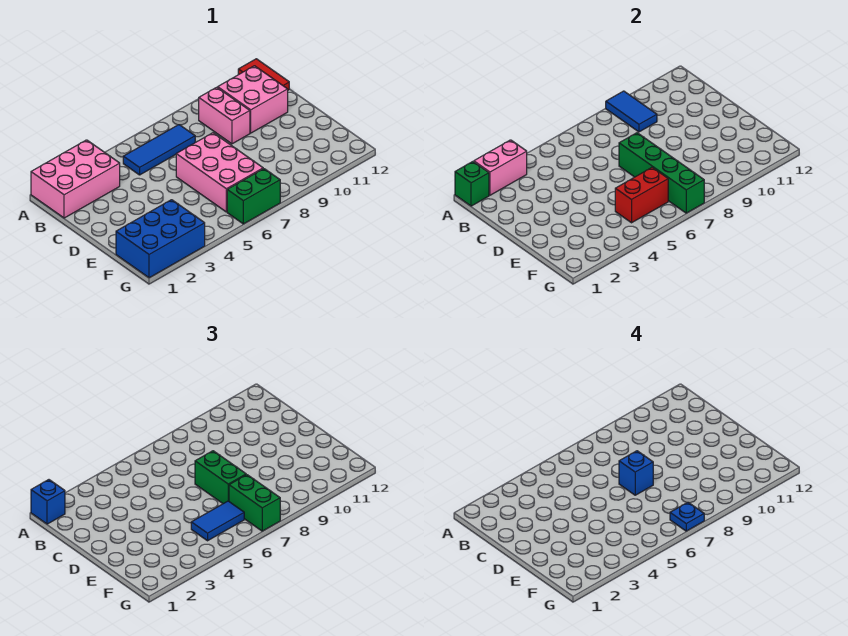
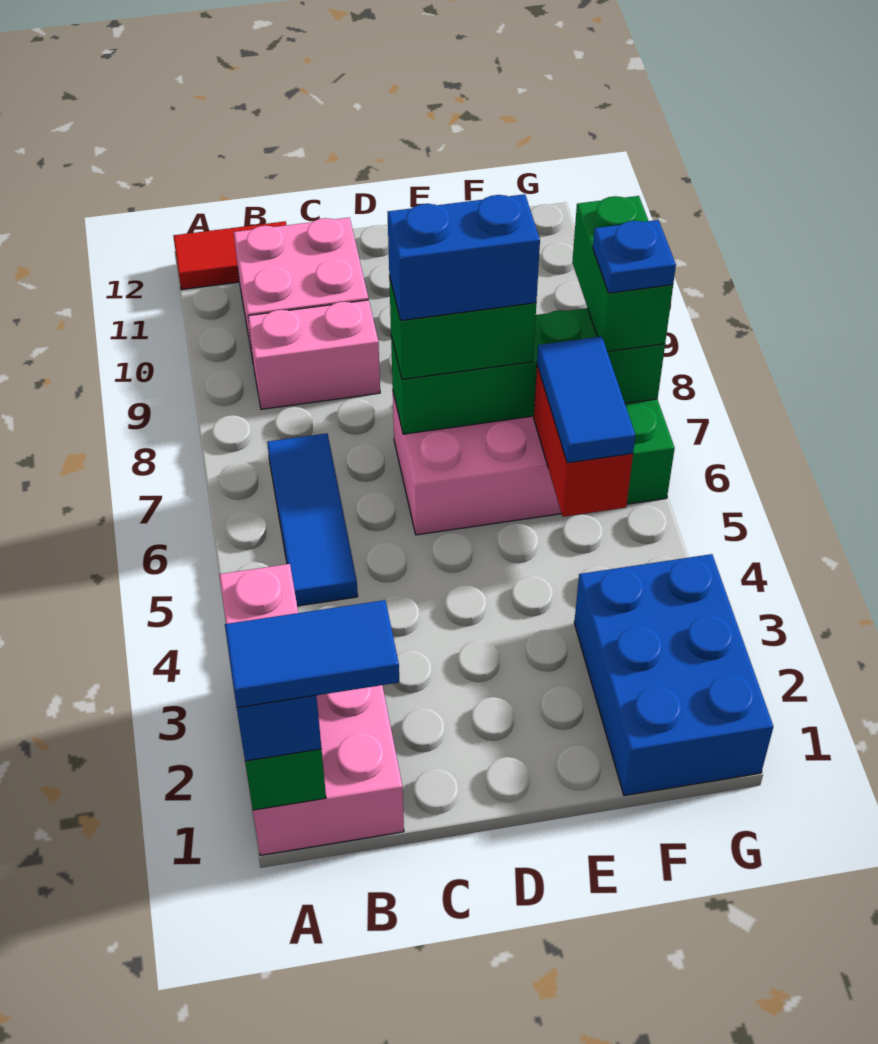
blue tile A9:B9 level 2 -> blue tile A1:B1 level 4
blue brick D7 level 4 -> blue brick D7:E7 level 4
green brick F7:G7 level 3 -> green brick G7:G8 level 3

